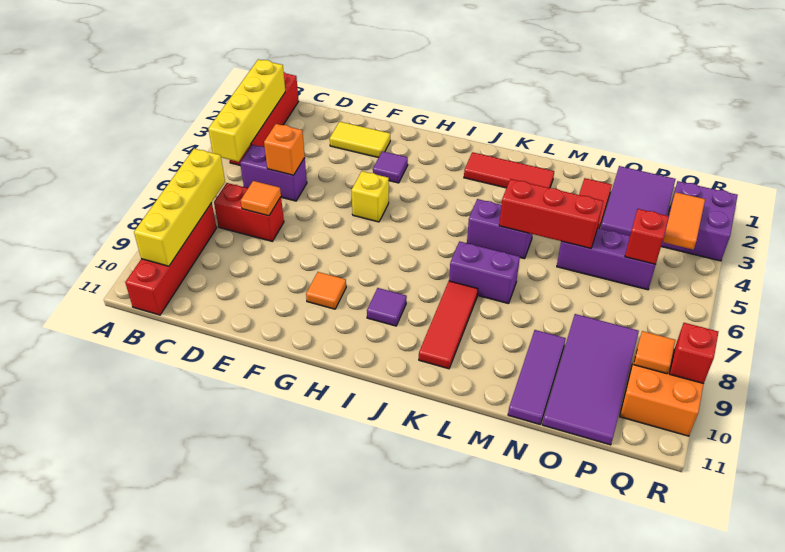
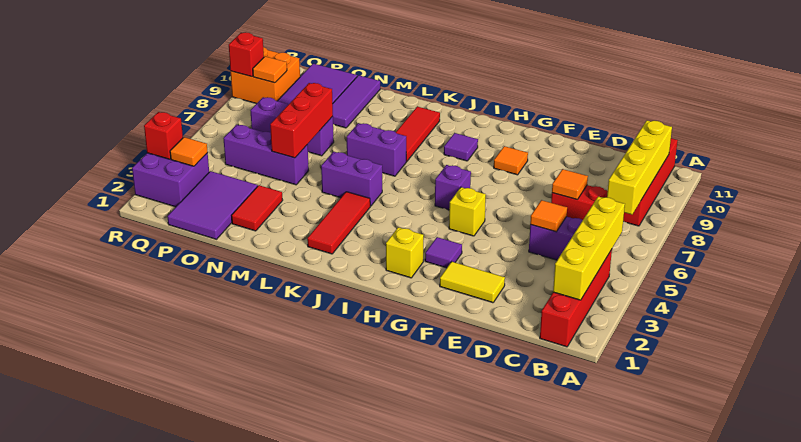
orange brick D5 level 2 -> orange tile D5 level 2
none -> yellow brick H2 level 1
none -> purple brick H6 level 1
red tile J2:L2 level 1 -> red tile K2:K4 level 1
red brick L5:N5 level 2 -> red brick N5:N7 level 2
none -> purple brick N7:P7 level 1
red brick P5 level 2 -> red brick R3 level 2
orange tile Q3:Q4 level 2 -> orange tile Q3 level 2

